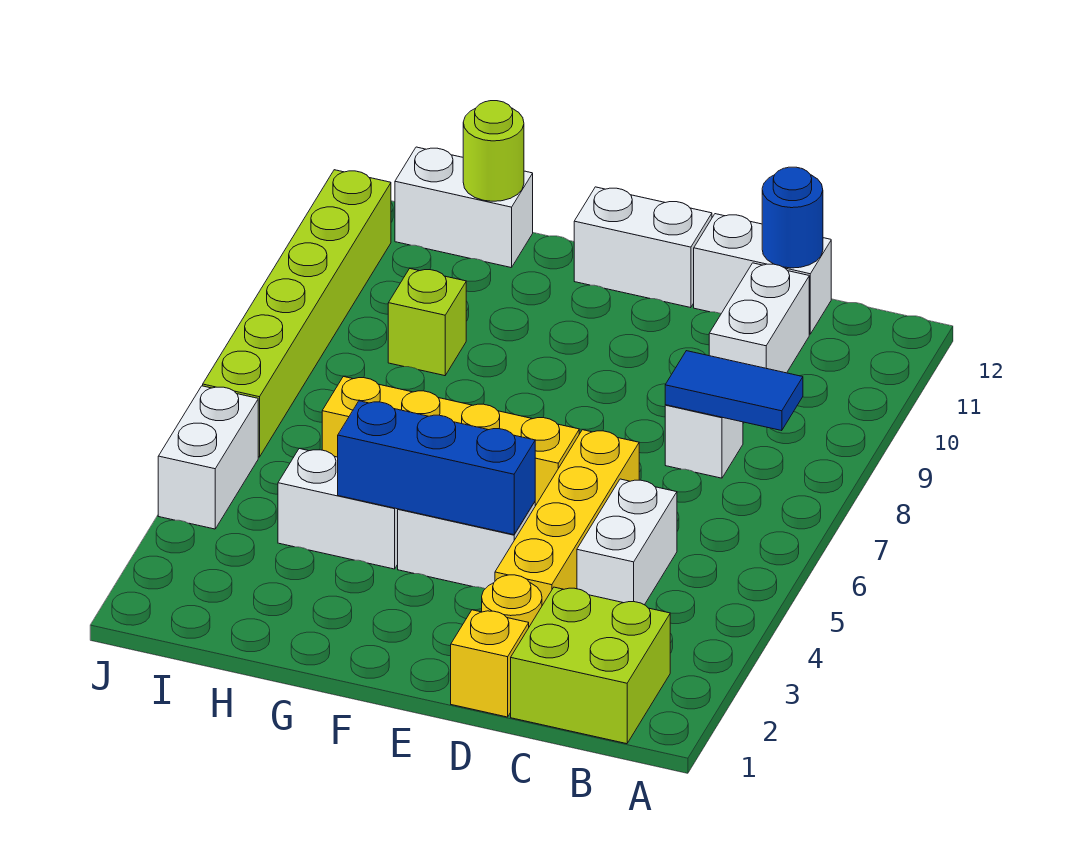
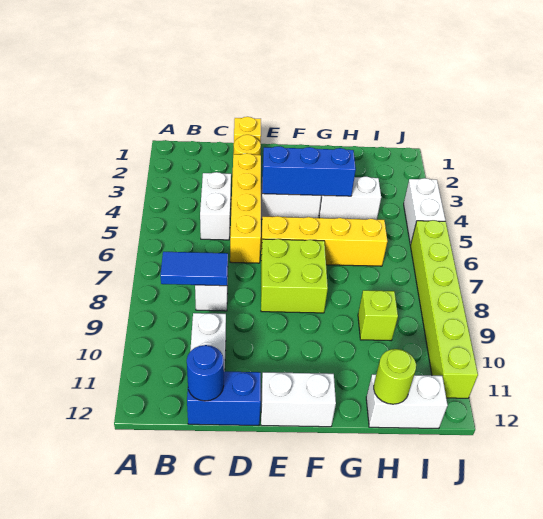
lime brick B1:C2 level 1 -> lime brick E7:F8 level 1
white brick C12:D12 level 1 -> blue brick C12:D12 level 1

